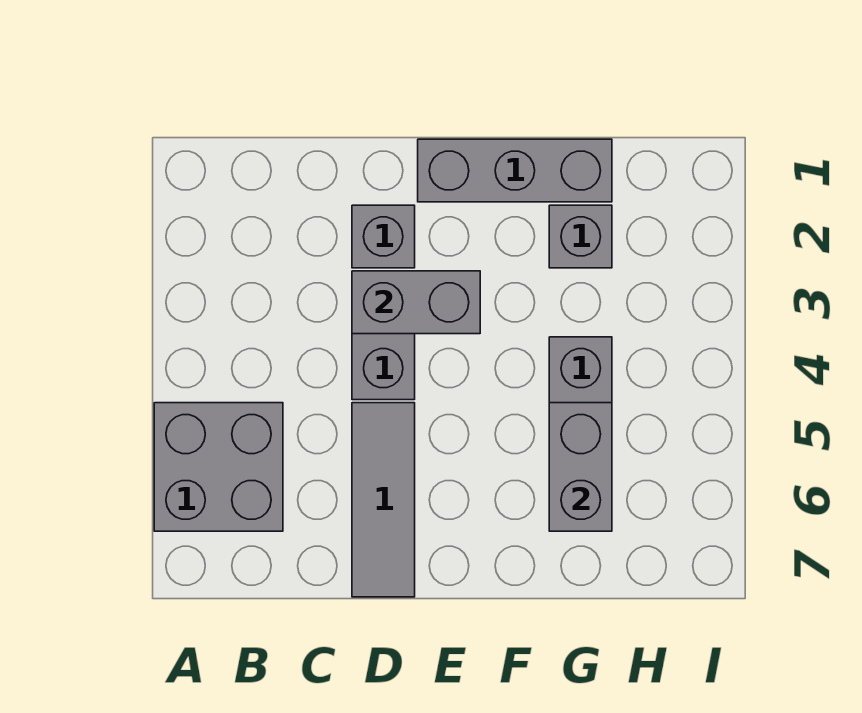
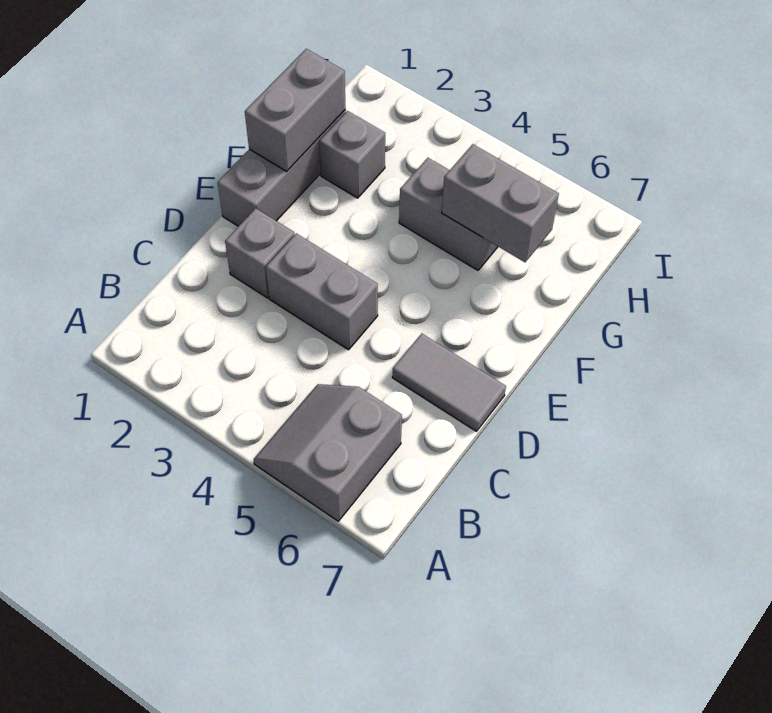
grey brick A5:B6 level 1 -> grey slope A5:B6 level 1 top 6
grey brick D3:E3 level 2 -> grey brick F1:G1 level 2
grey tile D5:D7 level 1 -> grey tile D6:D7 level 1

